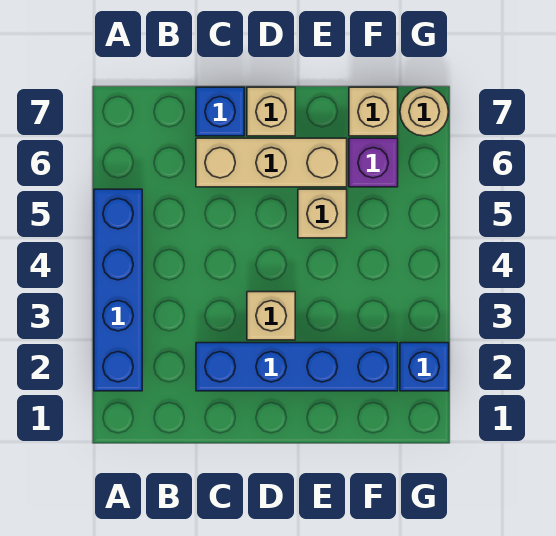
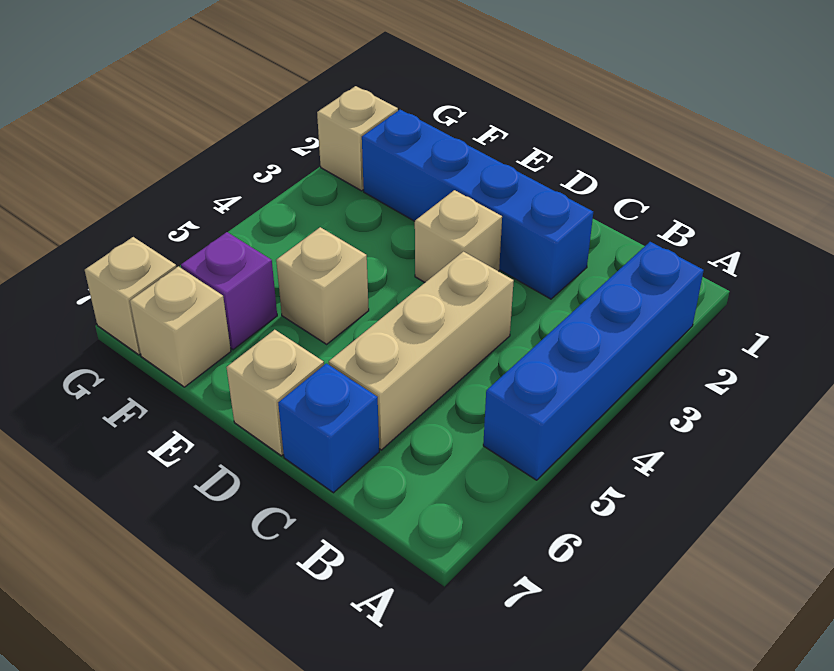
tan brick C6:E6 level 1 -> tan brick C4:C6 level 1
blue brick G2 level 1 -> tan brick G2 level 1
tan round brick G7 level 1 -> tan brick G7 level 1

